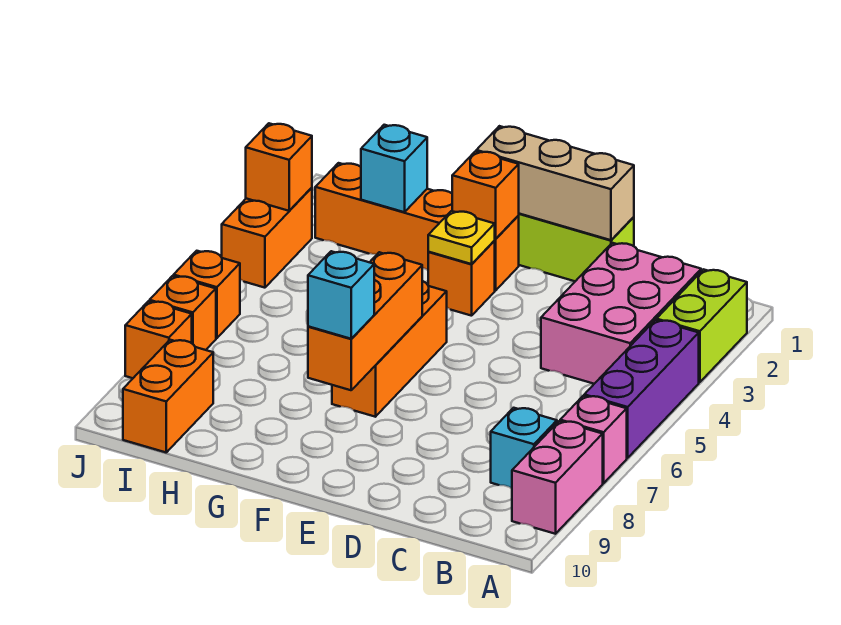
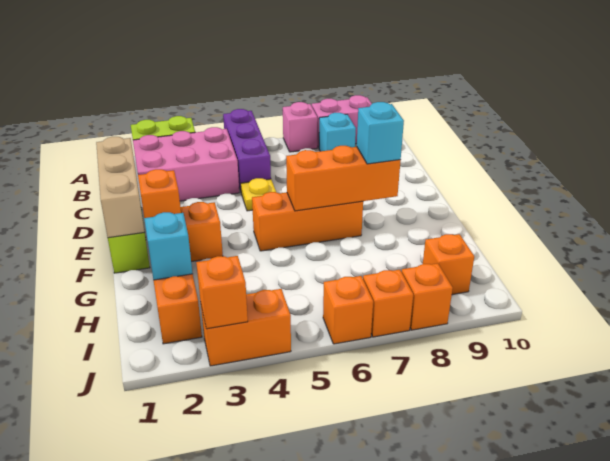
purple brick A4:A6 level 1 -> purple brick A5:C5 level 1
yellow plate F3 level 2 -> yellow plate D5 level 1
orange brick I9:I10 level 1 -> orange brick I9 level 1

